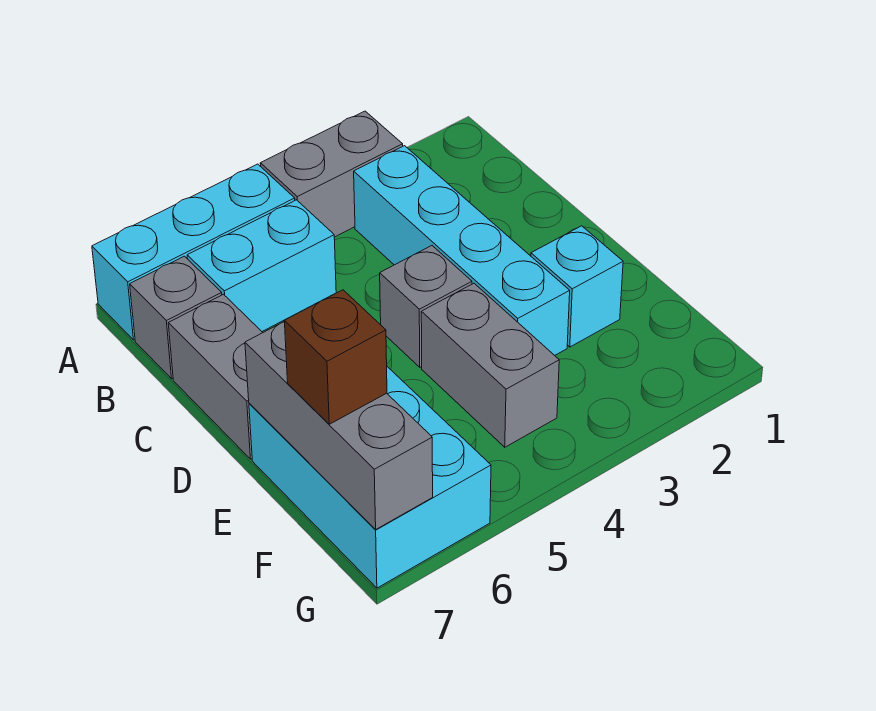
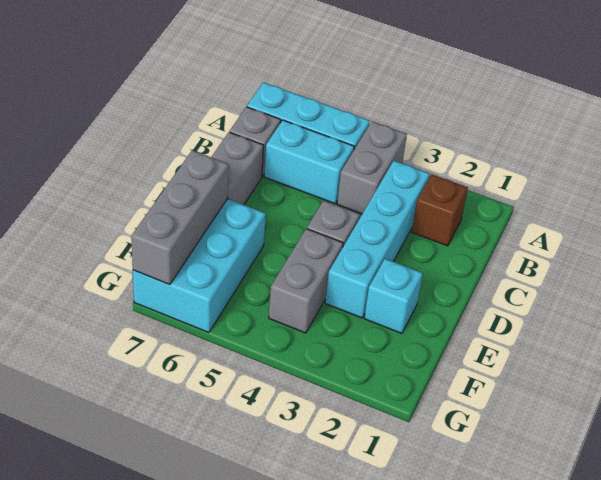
grey brick A3:A4 level 1 -> grey brick A4:B4 level 1
brown brick F7 level 3 -> brown brick B2 level 1

